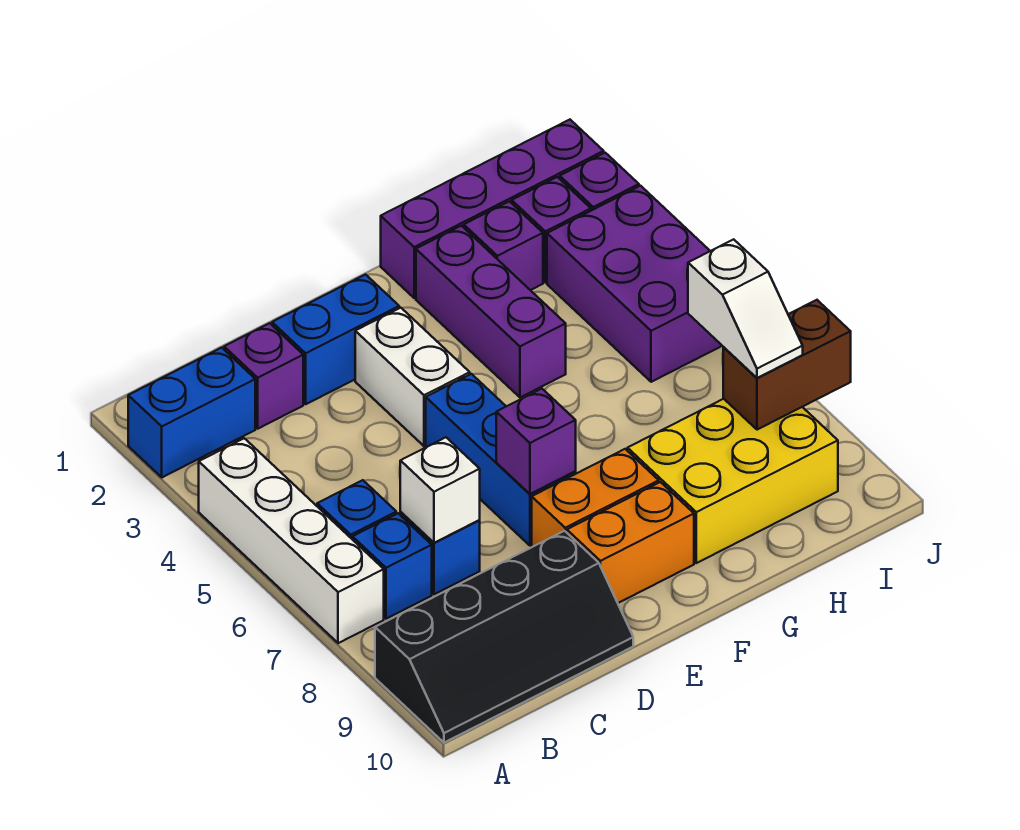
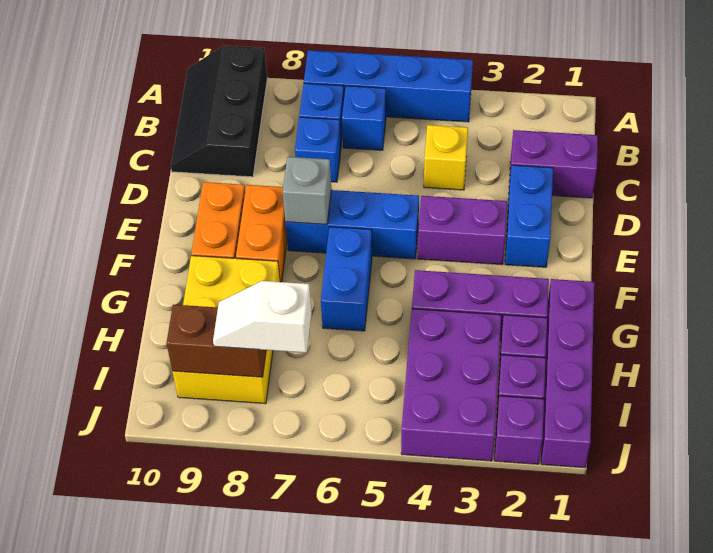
blue brick A2:B2 level 1 -> blue brick F6:G6 level 1
white brick A4:A7 level 1 -> blue brick A4:A7 level 1
black slope A9:D10 level 1 top 9 -> black slope A9:C10 level 1 top 9
purple brick C2 level 1 -> purple brick C1:C2 level 1
none -> yellow brick C4 level 1
white brick C7 level 2 -> none
white brick E3:E4 level 1 -> purple brick E3:E4 level 1
purple brick E7 level 2 -> grey brick E7 level 2
purple brick I3:J5 level 1 -> purple brick H3:J4 level 1
brown brick I8:J8 level 2 -> brown brick I8:I9 level 2

